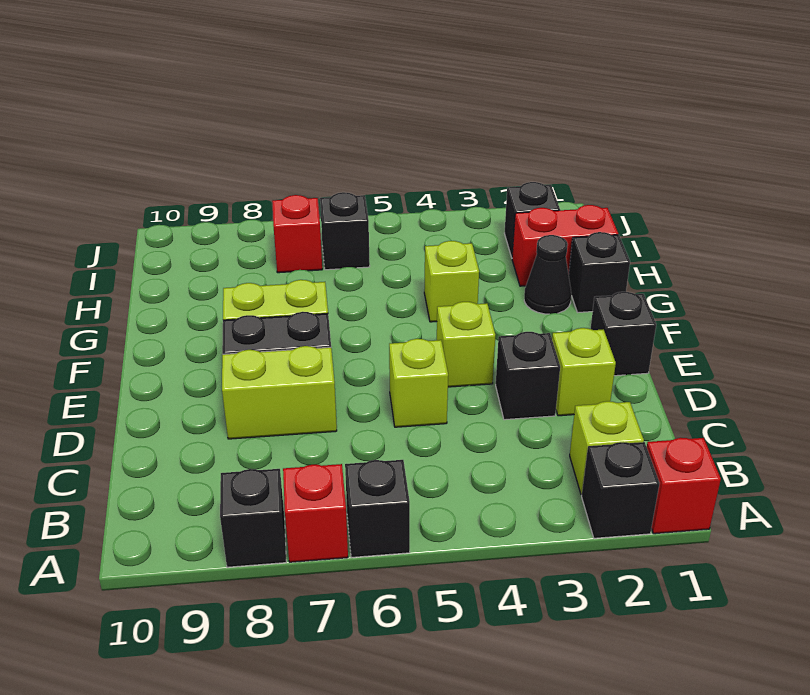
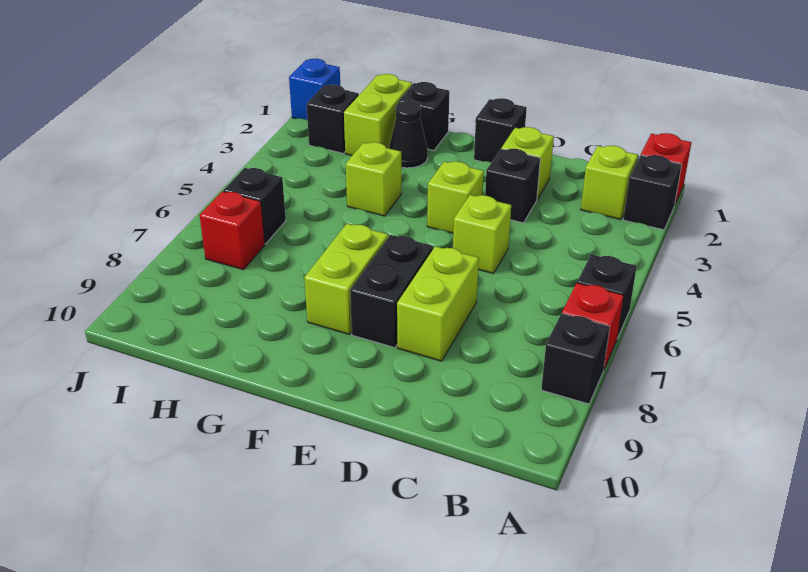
red brick H1:H2 level 1 -> lime brick H1:H2 level 1
none -> blue brick J1 level 1

